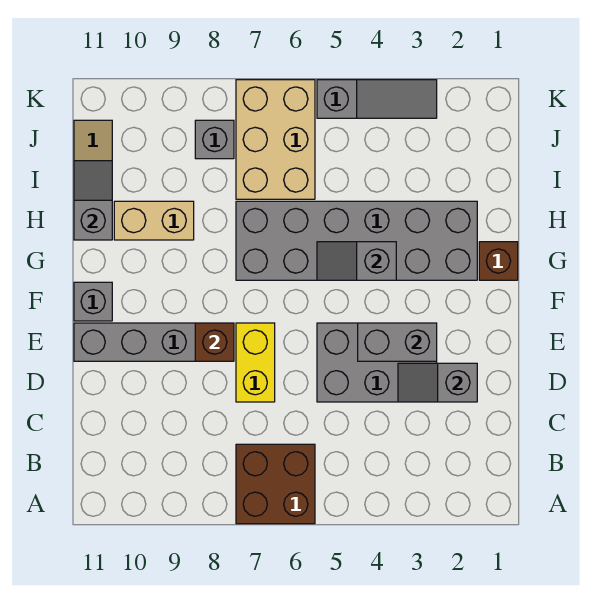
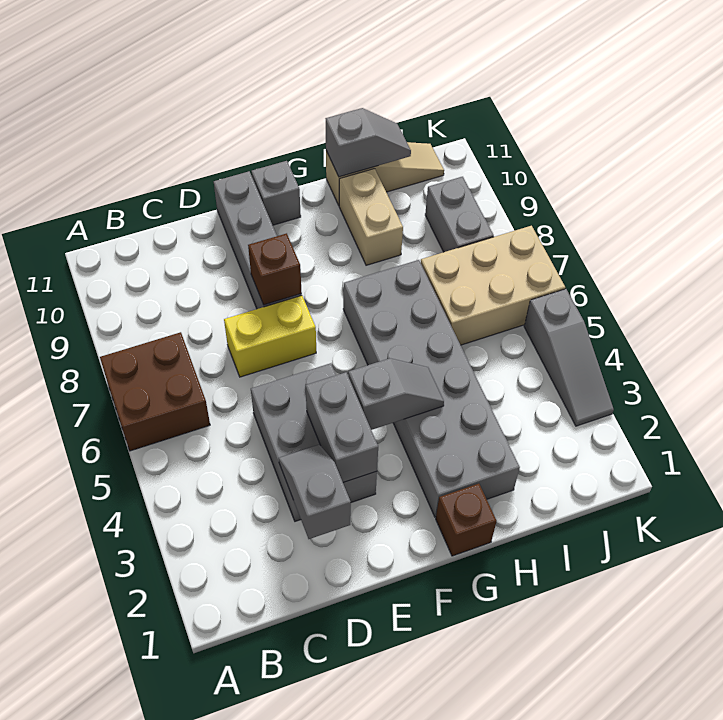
grey slope G4:G5 level 2 top 4 -> grey slope F4:G4 level 2 top F
grey brick J8 level 1 -> grey brick J8:J9 level 1

